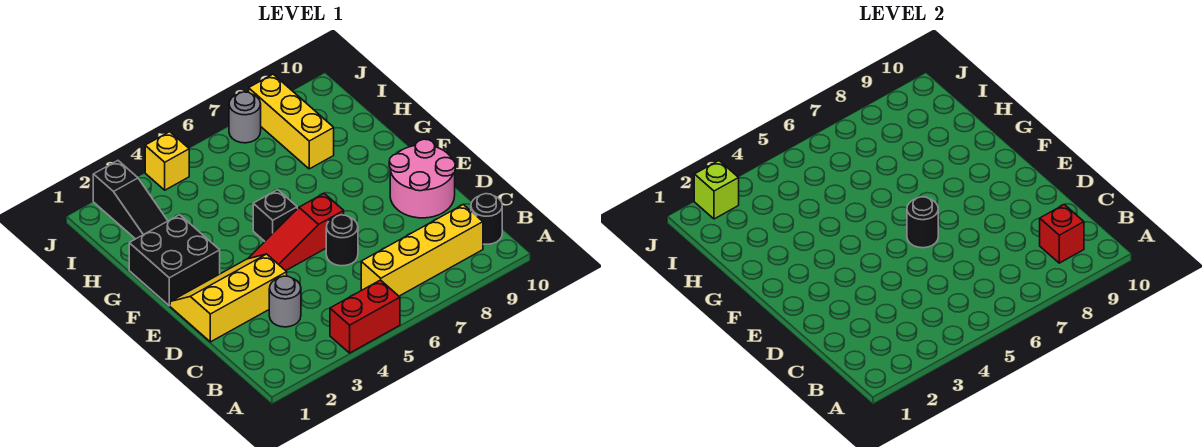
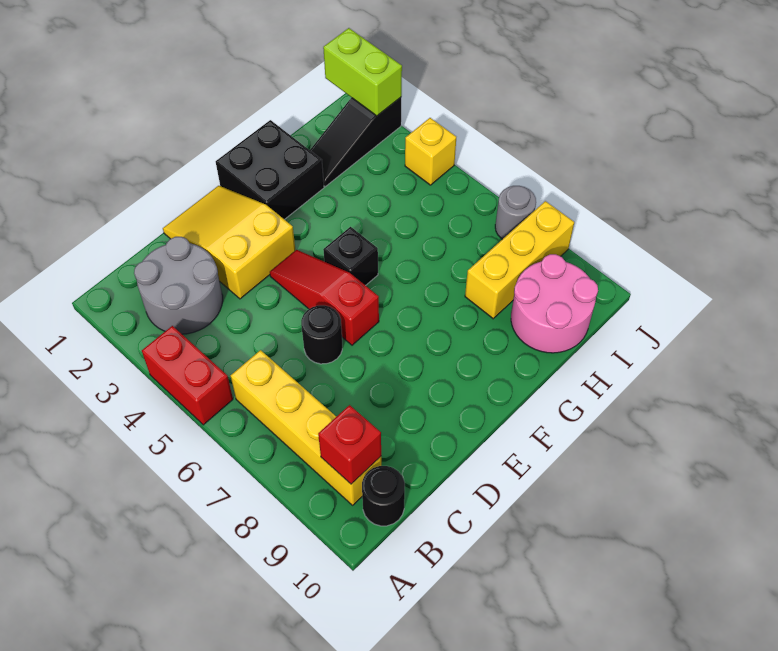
grey round brick C3 level 1 -> grey round brick B2:C3 level 1
yellow slope D1:E3 level 1 top D -> yellow slope D1:E3 level 1 top 3
pink round brick D9:E10 level 1 -> pink round brick H9:I10 level 1
black round brick E6 level 2 -> none
lime brick J2 level 2 -> lime brick J1:J2 level 2

